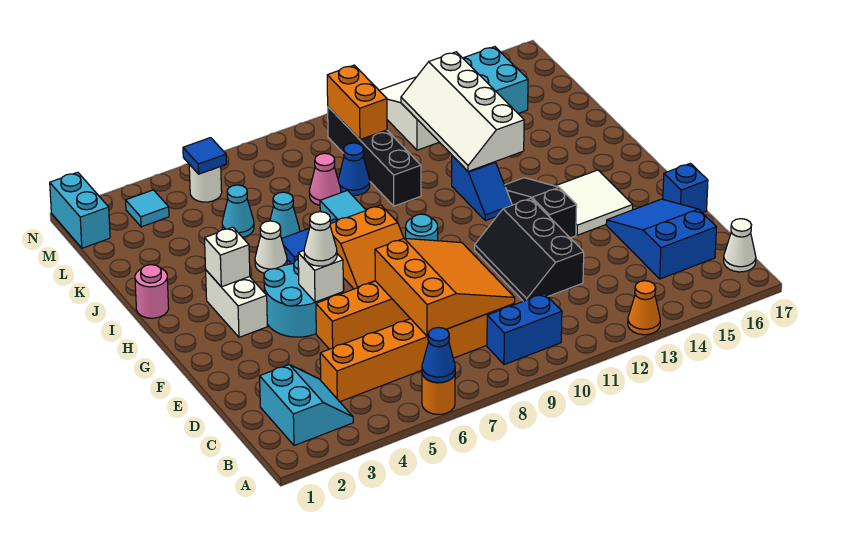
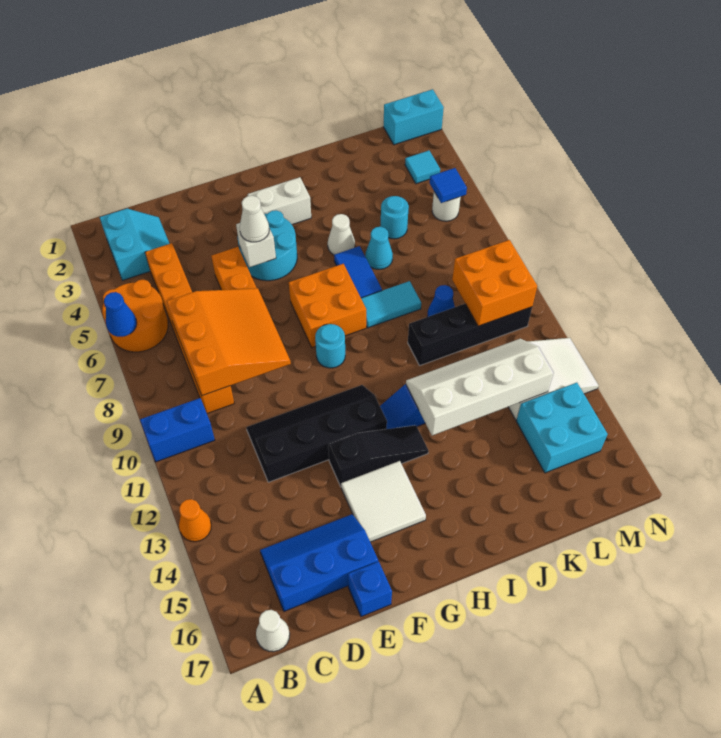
orange round brick A6 level 1 -> orange round brick A5:B6 level 1
cyan slope B2:C3 level 1 top 2 -> cyan slope B2:C3 level 1 top B
blue brick B9:B10 level 1 -> blue brick A10:B10 level 1
orange slope C7:E9 level 2 top 7 -> orange slope C7:E9 level 2 top C
blue slope C15:E16 level 1 top C -> blue slope C15:E16 level 1 top 16
black slope D11:F12 level 1 top 12 -> black slope D11:G12 level 1 top 12
orange slope G7:H8 level 1 top H -> orange brick G7:H8 level 1
white brick H3 level 2 -> none
pink round brick I1 level 1 -> none
cyan cone K5 level 1 -> cyan round brick K5 level 1
pink cone K8 level 1 -> none
orange brick L10:M10 level 2 -> orange brick L9:M10 level 2

